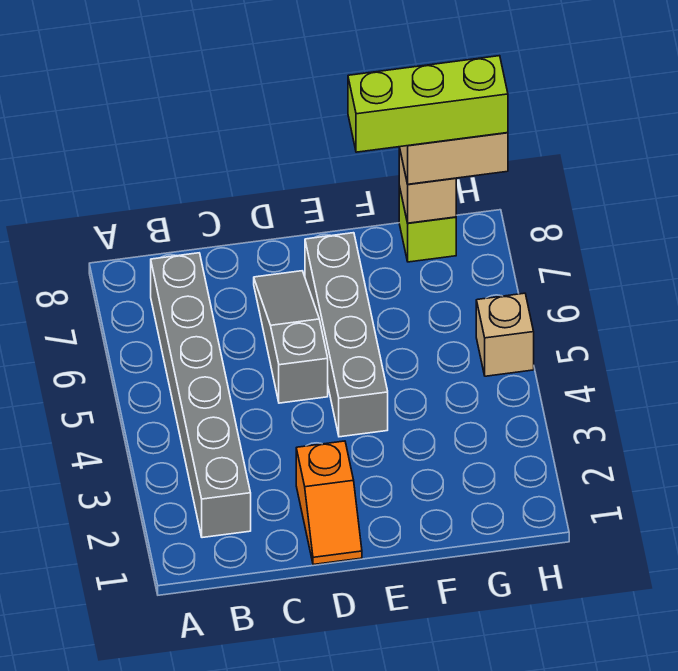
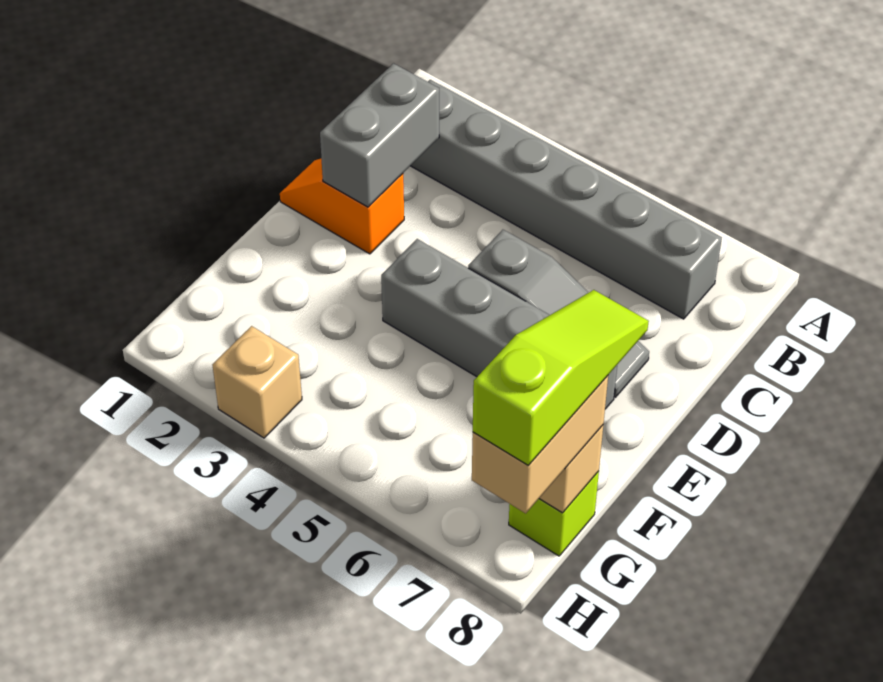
none -> grey brick C2:D2 level 2
lime brick F8:H8 level 4 -> lime slope F8:H8 level 4 top H
tan brick H5 level 1 -> tan brick H3 level 1

